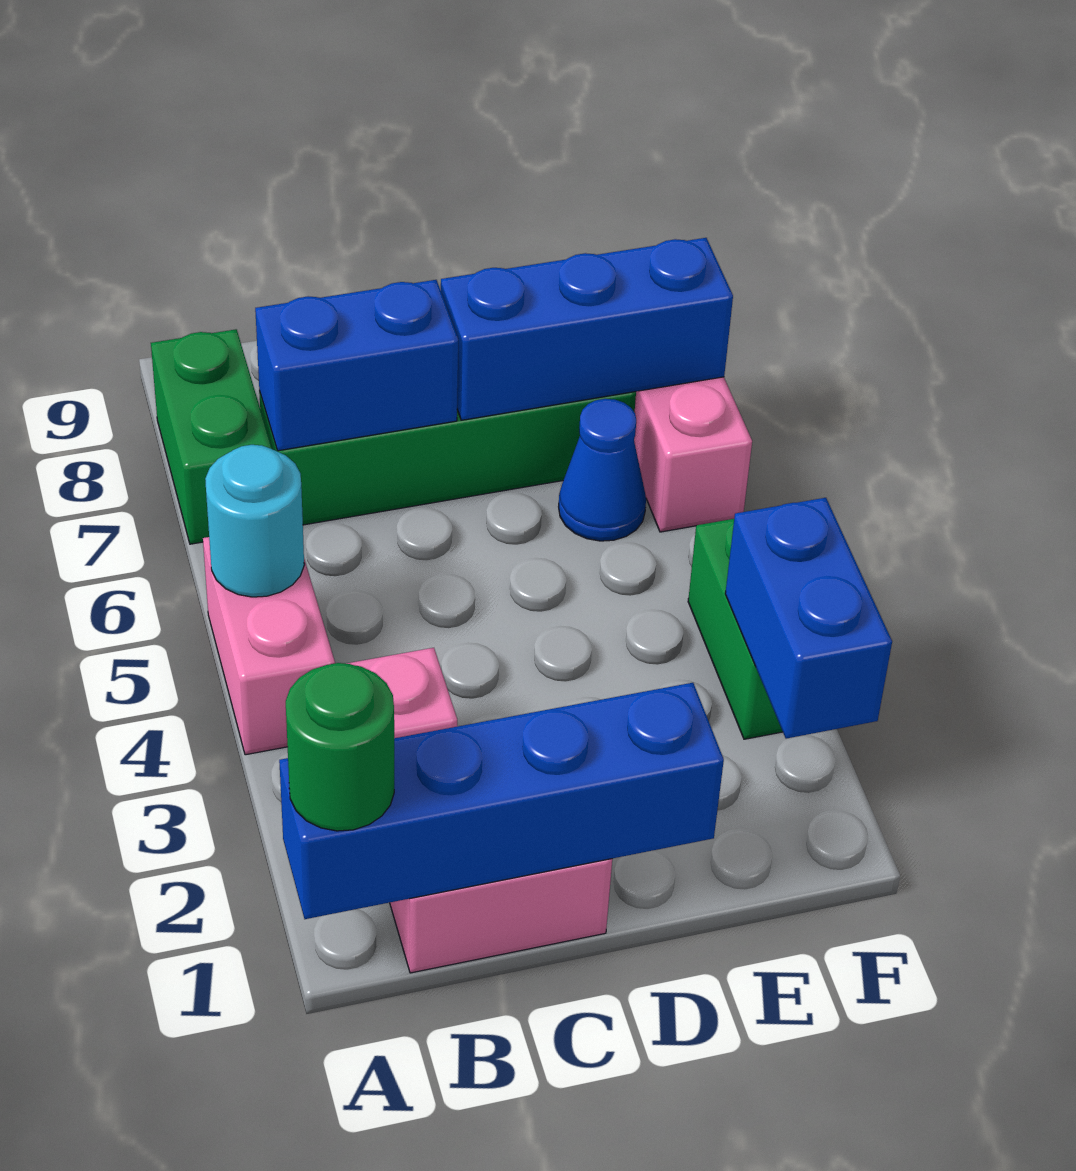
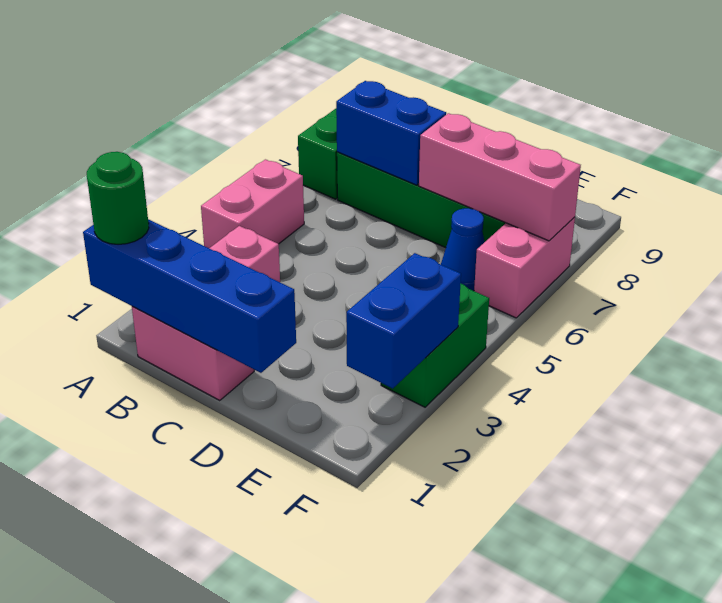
cyan round brick A5 level 2 -> none
blue brick D7:F7 level 2 -> pink brick D7:F7 level 2

